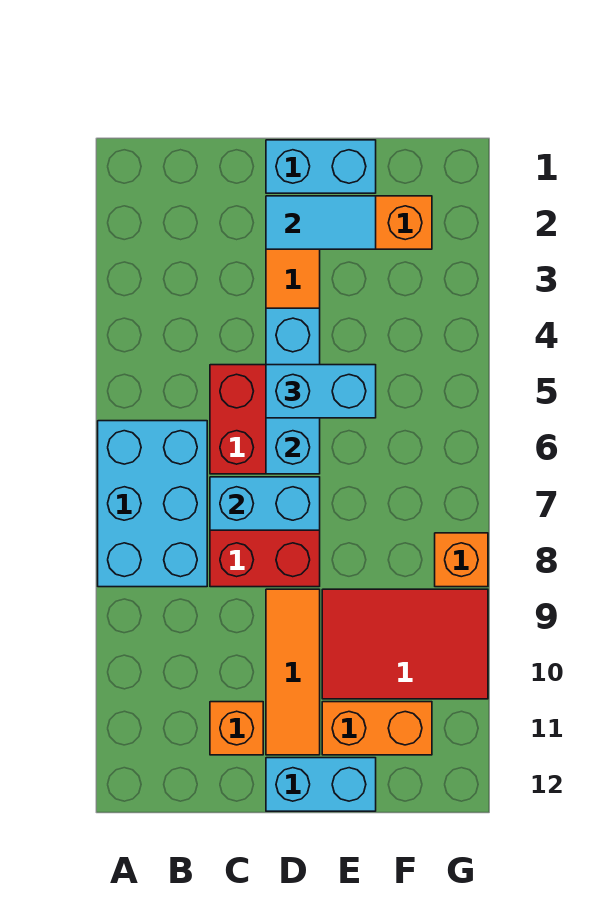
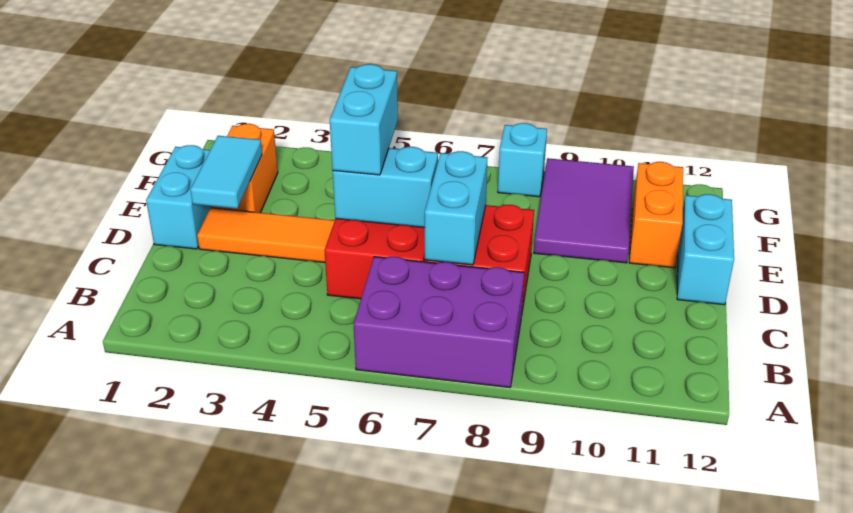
cyan brick A6:B8 level 1 -> purple brick A6:B8 level 1
orange brick C11 level 1 -> none
cyan brick D4:D6 level 2 -> cyan brick D5:D6 level 2
orange tile D9:D11 level 1 -> none
red tile E9:G10 level 1 -> purple tile E9:G10 level 1
orange brick G8 level 1 -> cyan brick G8 level 1

